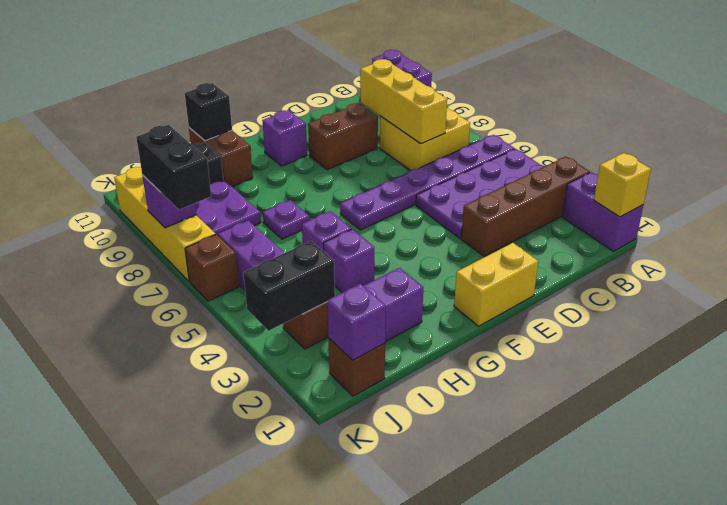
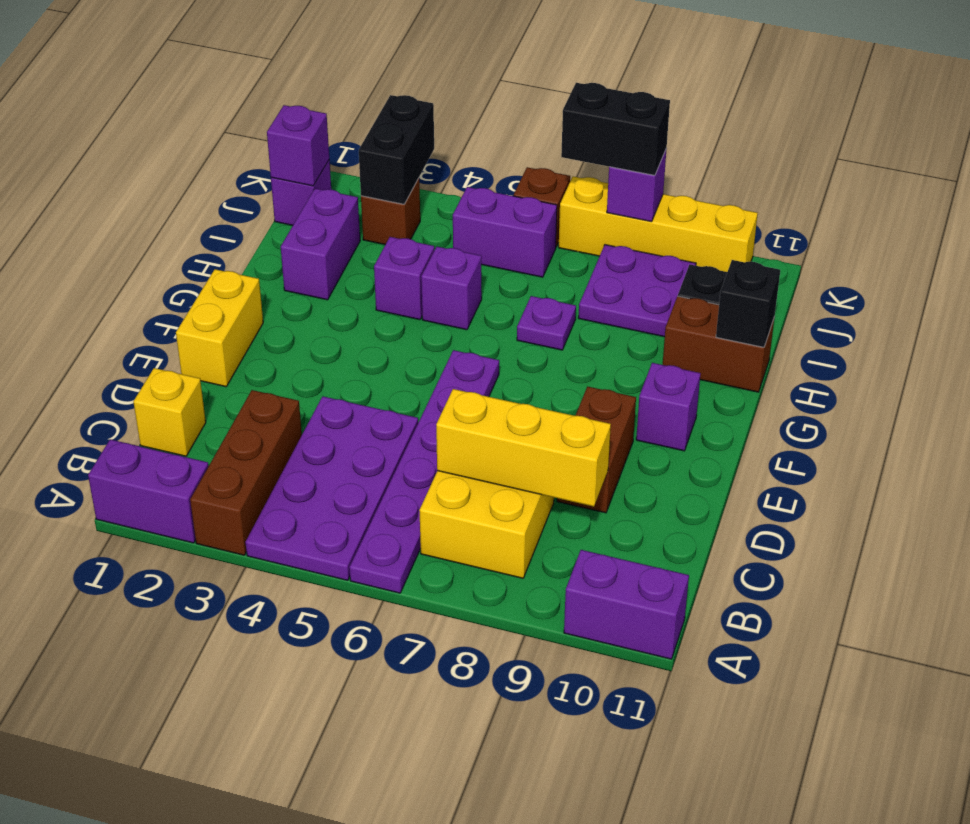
yellow brick A1 level 2 -> yellow brick C1 level 1
brown brick A3:D3 level 1 -> brown brick A3:C3 level 1
brown brick J1 level 1 -> purple brick J1 level 1

